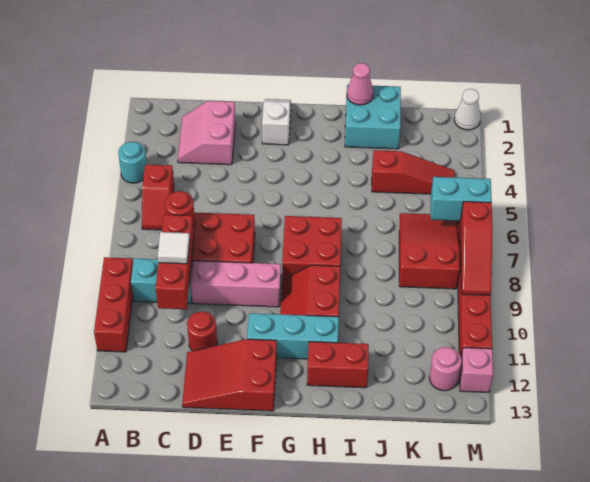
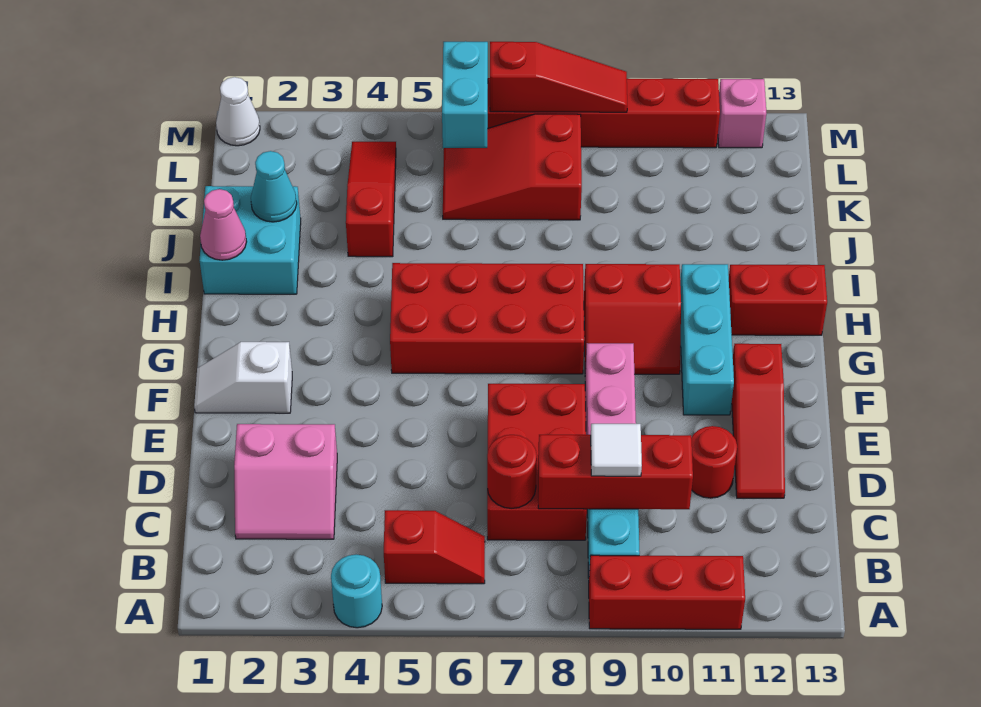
red slope D12:F13 level 1 top F -> red slope D12:F12 level 1 top F
red brick G7:H8 level 1 -> red brick G5:H8 level 1
red brick H12:I12 level 1 -> red brick H12:H13 level 1
none -> cyan cone J2 level 2
pink round brick L12 level 1 -> none

